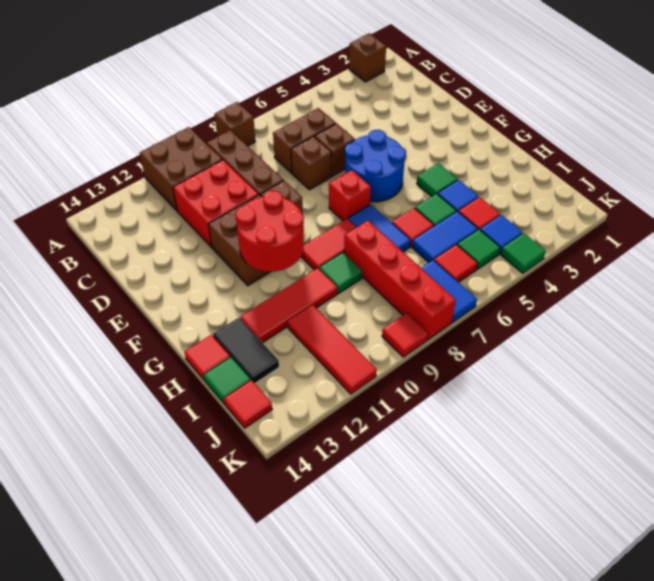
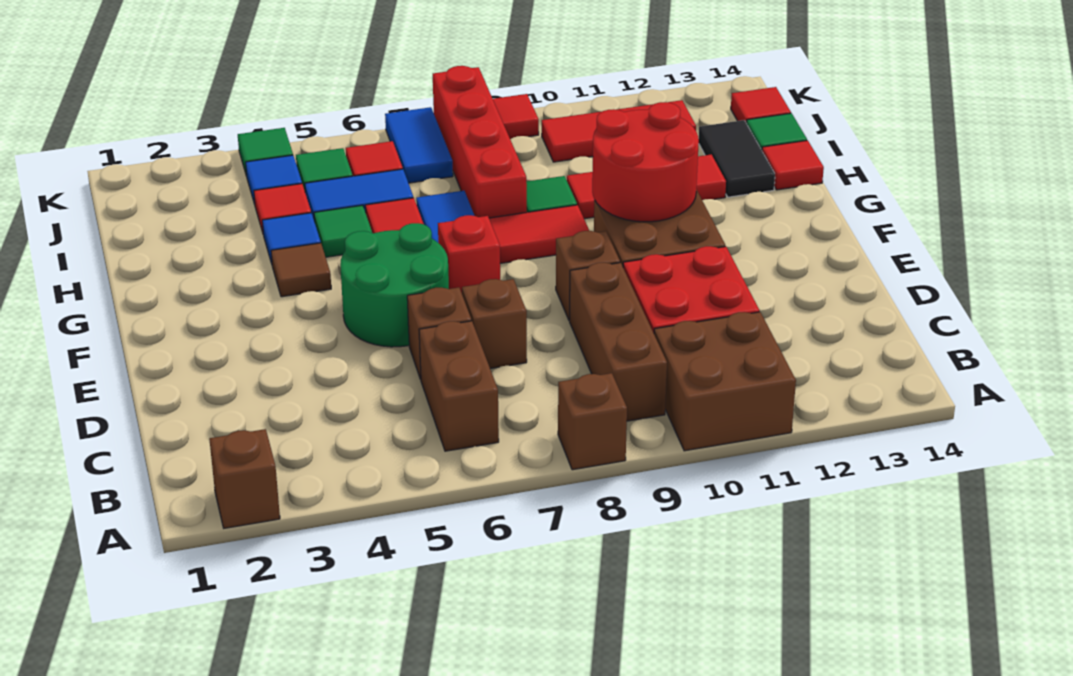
brown brick C6:C7 level 1 -> brown brick B6:C6 level 1
blue round brick E5:F6 level 1 -> green round brick E5:F6 level 1
green tile G4 level 1 -> brown tile G4 level 1
red tile I11:K11 level 1 -> red tile J10:J12 level 1

